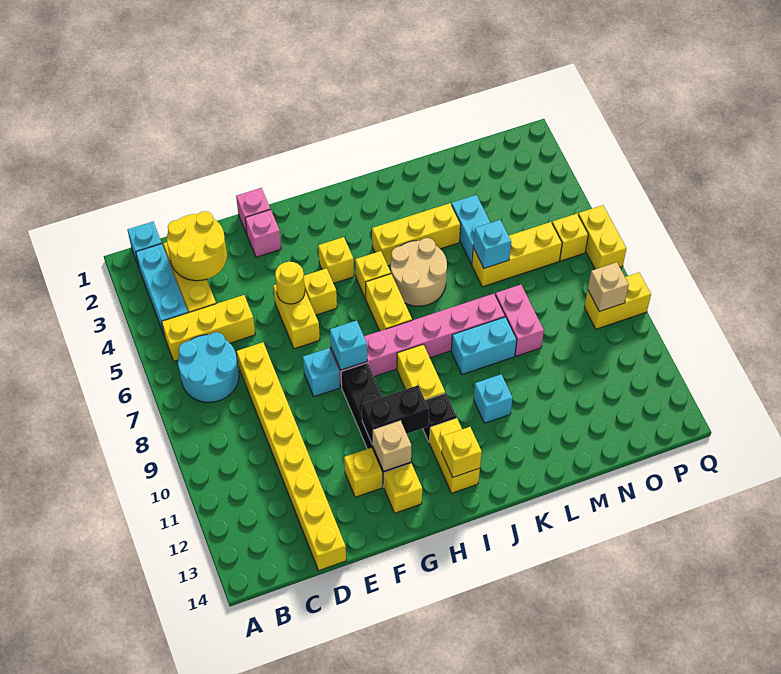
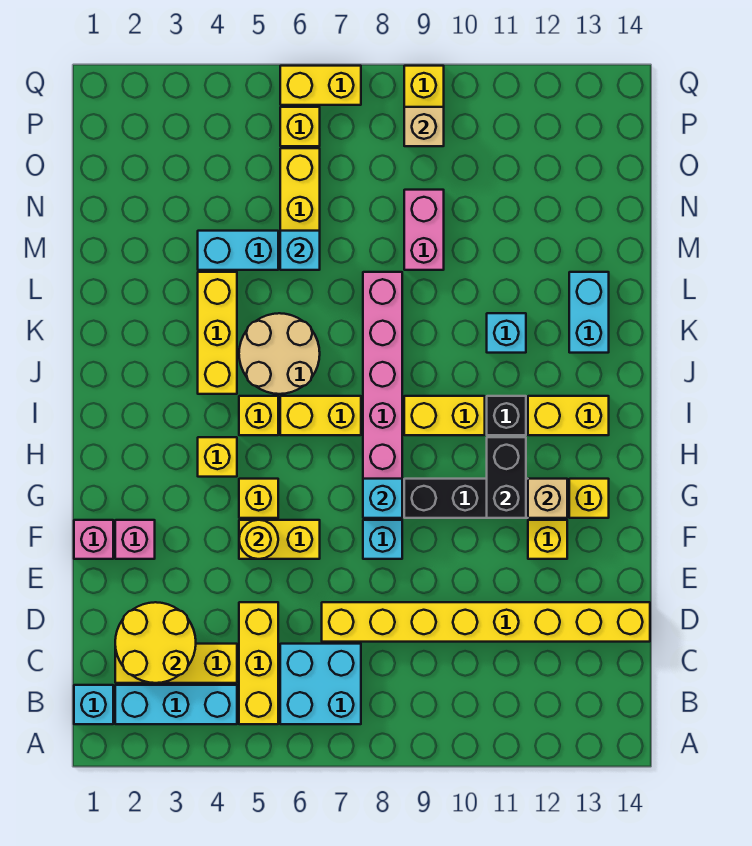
cyan round brick B6:C7 level 1 -> cyan brick B6:C7 level 1
yellow brick I13 level 2 -> none
cyan brick K9:L9 level 1 -> cyan brick K13:L13 level 1
pink brick M8:M9 level 1 -> pink brick M9:N9 level 1

